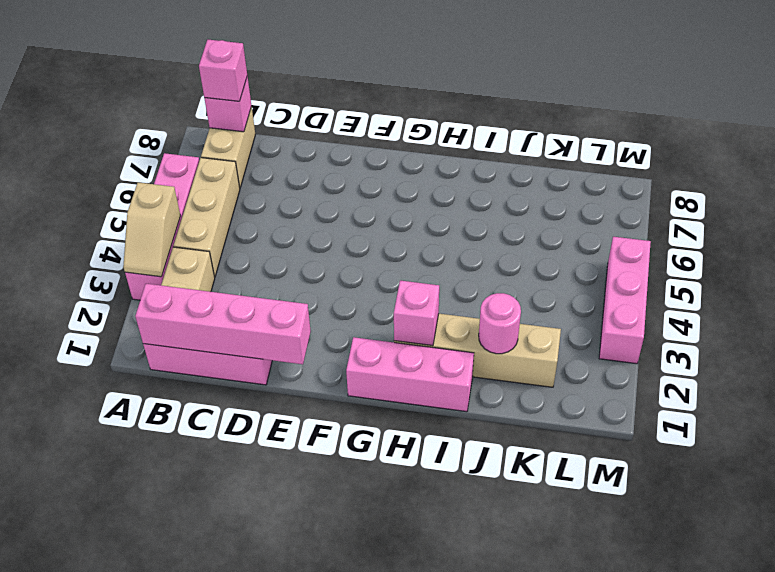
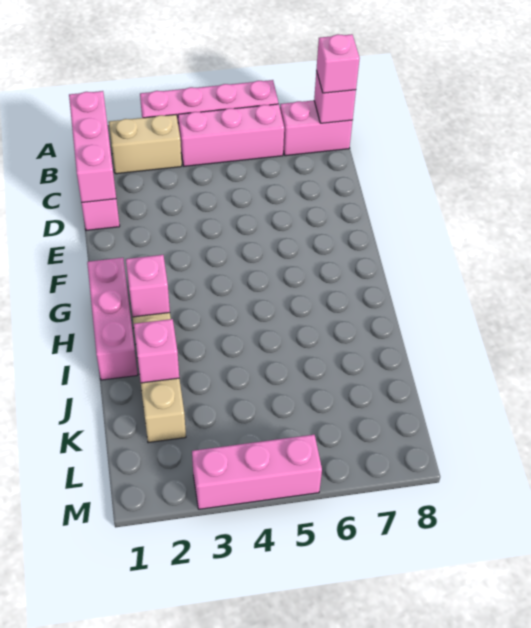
tan slope A3:A4 level 2 top 4 -> none
pink brick B1:E1 level 2 -> pink brick B1:D1 level 2
tan brick B4:B6 level 1 -> pink brick B4:B6 level 1
tan brick B7:B8 level 1 -> pink brick B7:B8 level 1
pink round brick J2 level 2 -> pink brick J2 level 2

